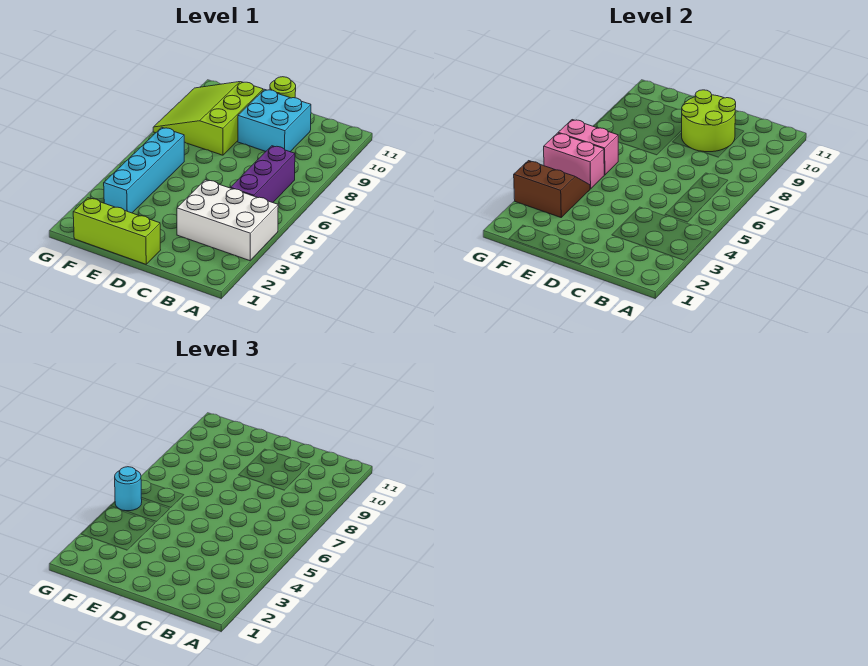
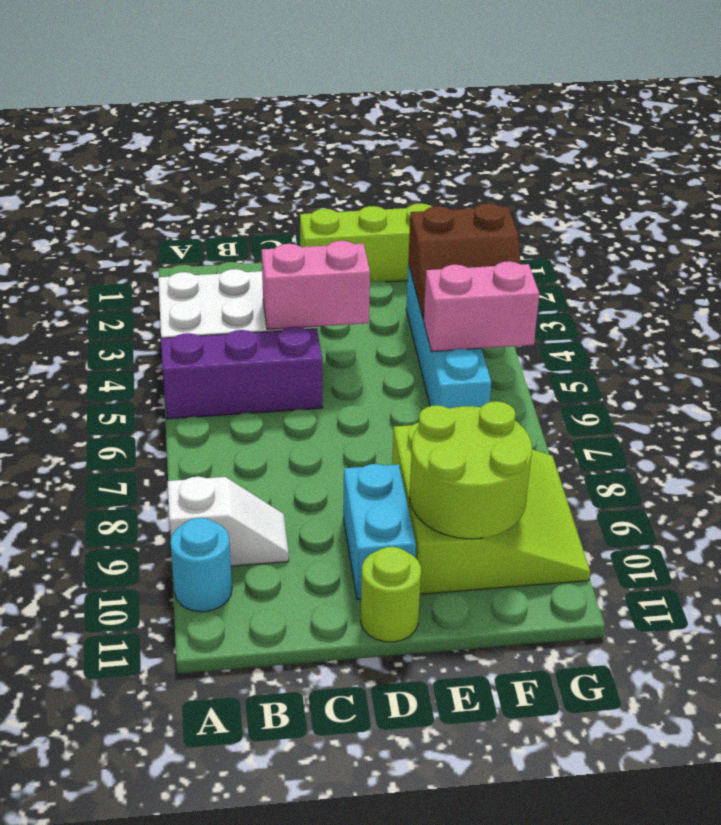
none -> white slope A9:B9 level 1 top A
purple brick B5:B7 level 1 -> purple brick A5:C5 level 1
cyan brick C9:D10 level 1 -> cyan brick D9:D10 level 1
lime round brick C9:D10 level 2 -> lime round brick E9:F10 level 2
pink brick F6:G6 level 2 -> pink brick C4:D4 level 2
cyan round brick G5 level 3 -> cyan round brick A10 level 1

